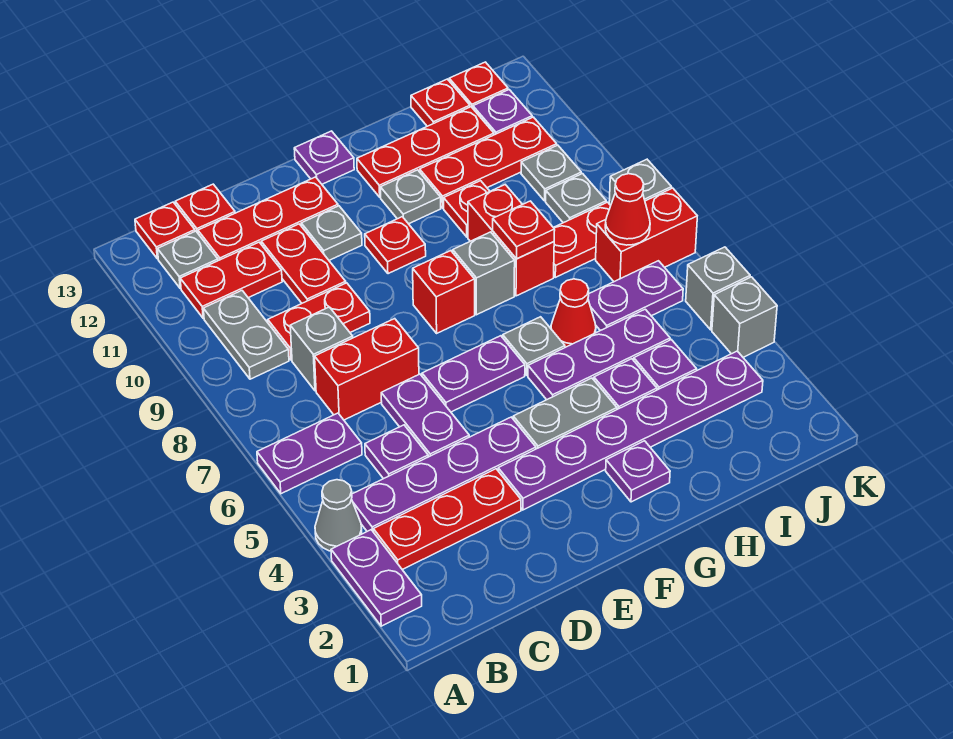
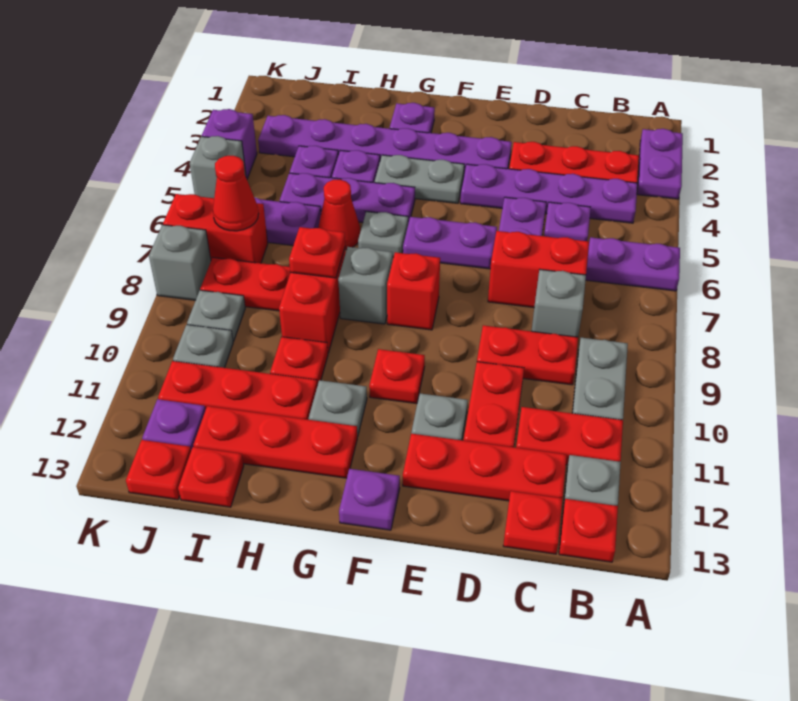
grey cone A4 level 1 -> none
grey brick K4 level 1 -> purple brick K4 level 1

